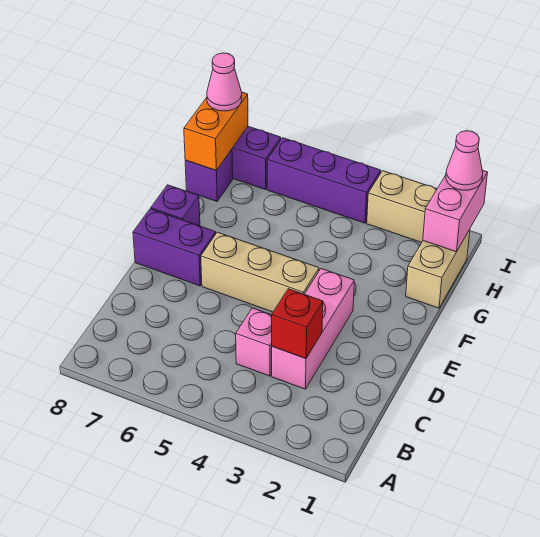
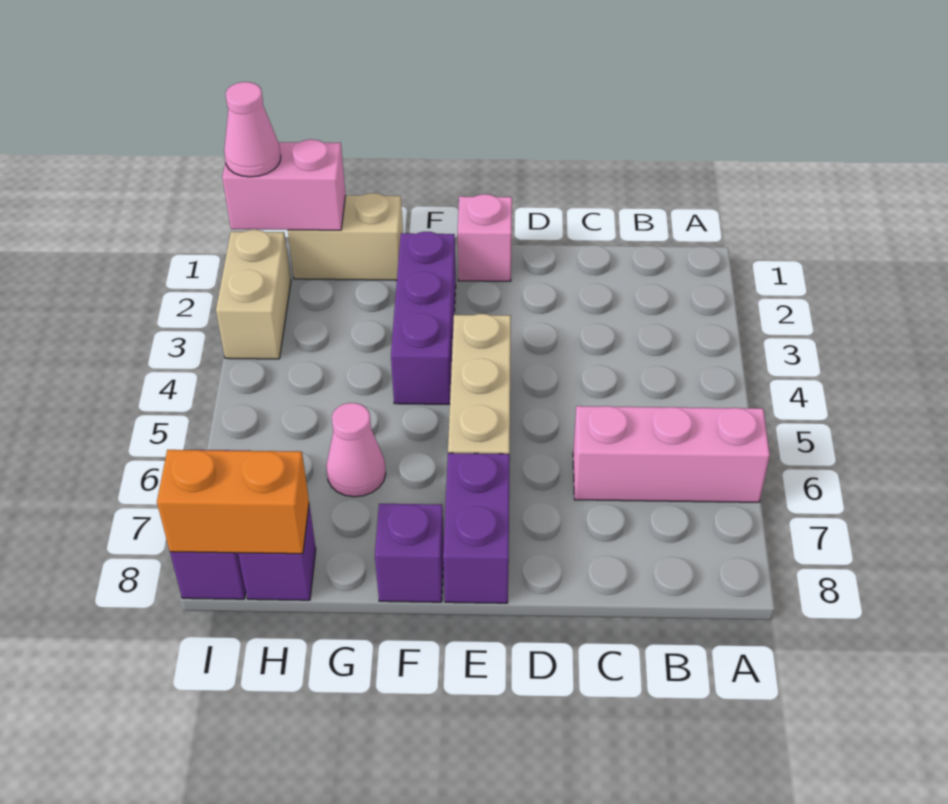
pink brick C3:E3 level 1 -> pink brick A6:C6 level 1
red brick C3 level 2 -> none
pink brick C4 level 1 -> pink brick E1 level 1
purple brick I4:I6 level 1 -> purple brick F2:F4 level 1
pink cone I8 level 3 -> pink cone G6 level 1

